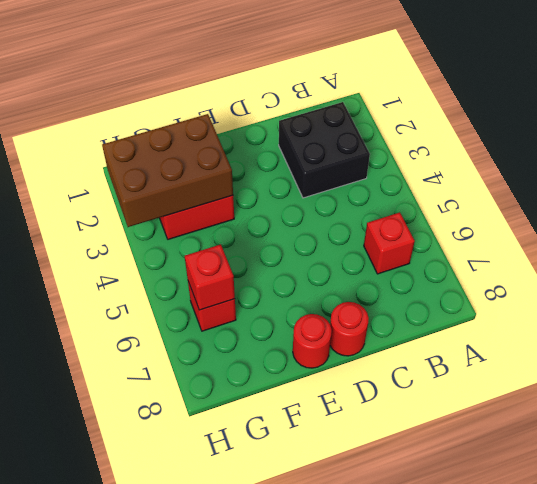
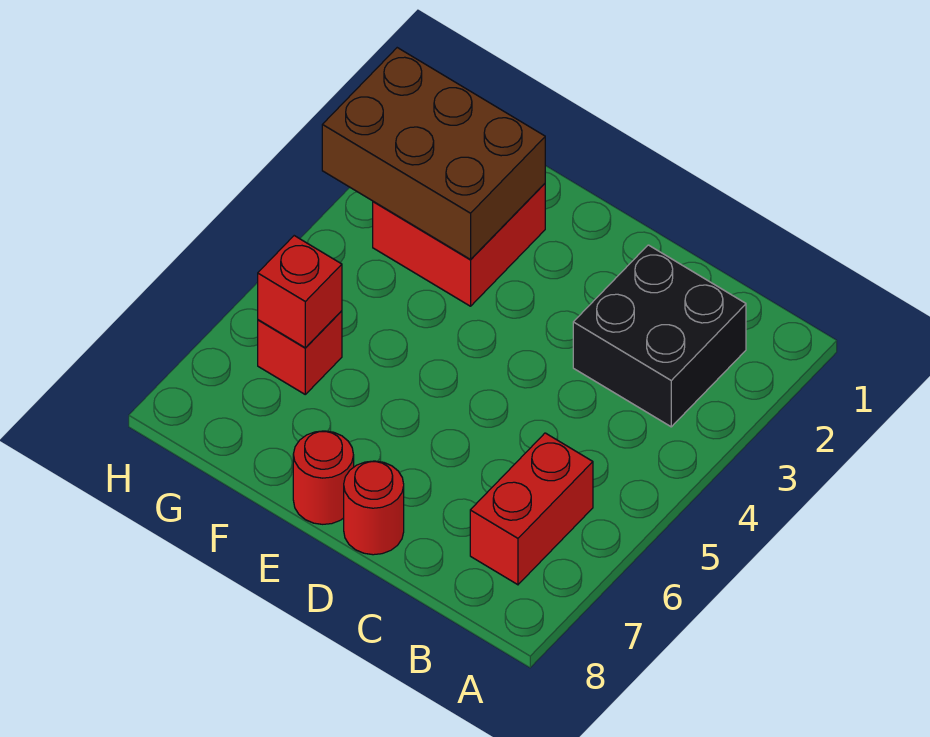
red brick B6 level 1 -> red brick B6:B7 level 1

